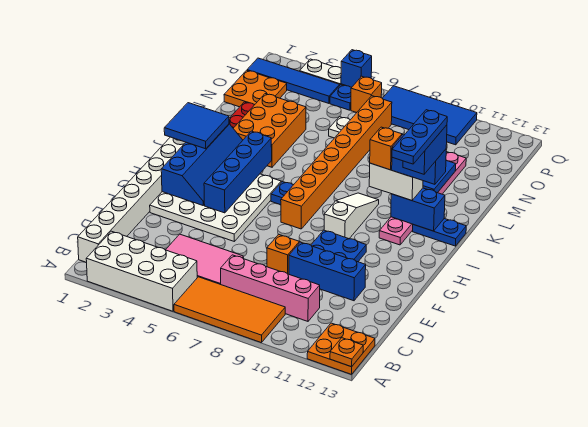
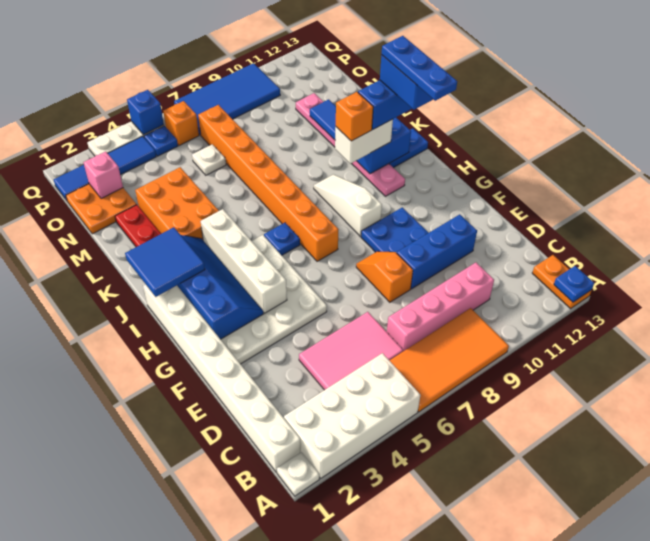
none -> white plate A1 level 1
orange plate A12:B13 level 1 -> orange plate A13:B13 level 1
orange plate A13 level 2 -> blue plate A13 level 2
blue brick G4:J4 level 2 -> white brick G4:J4 level 2
none -> pink brick O2 level 2

